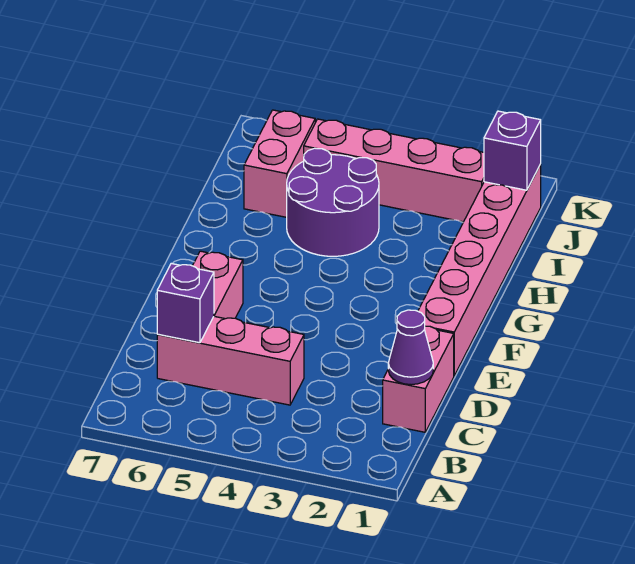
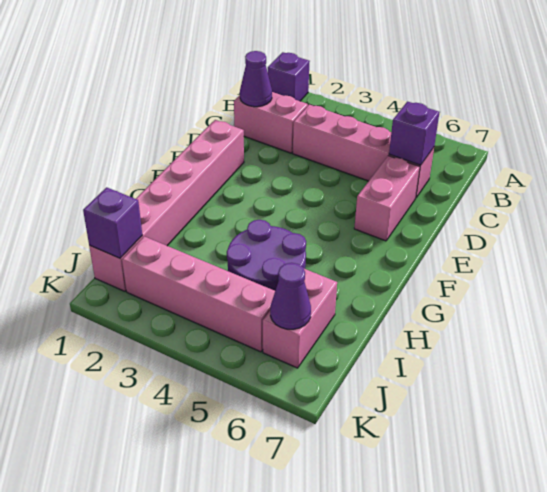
none -> purple brick A1 level 1
pink brick C1:D1 level 1 -> pink brick C1:C2 level 1
pink brick C4:C6 level 1 -> pink brick C3:C6 level 1
none -> purple cone J6 level 2

